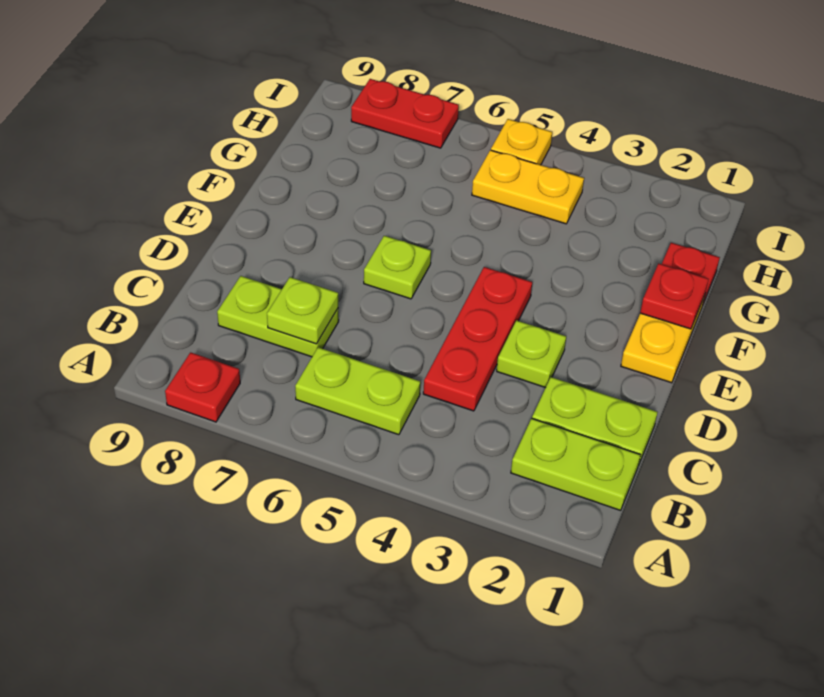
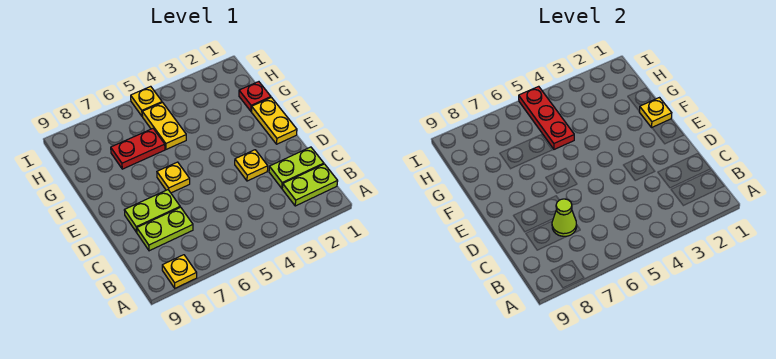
red plate A8 level 1 -> yellow plate A8 level 1
lime plate B5:B6 level 1 -> lime plate D7:D8 level 1
red plate C4:E4 level 1 -> red plate G5:I5 level 2
lime plate C7 level 2 -> lime cone C7 level 2
lime plate D3 level 1 -> yellow plate D3 level 1
lime plate E6 level 1 -> yellow plate E6 level 1
red plate F1 level 2 -> yellow plate F1 level 2
yellow plate H4:H5 level 1 -> yellow plate G5:H5 level 1
red plate I7:I8 level 1 -> red plate G6:G7 level 1

